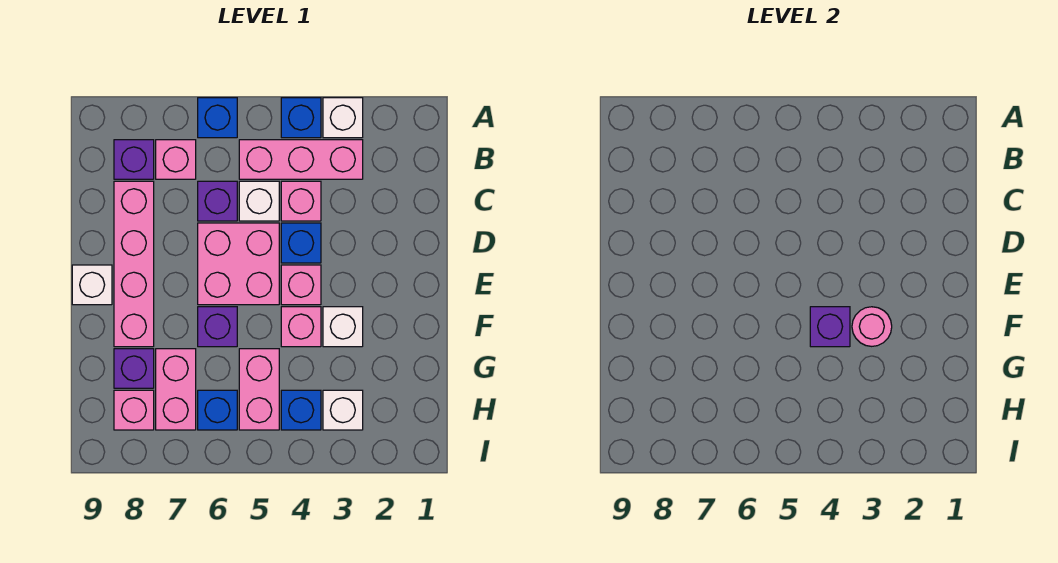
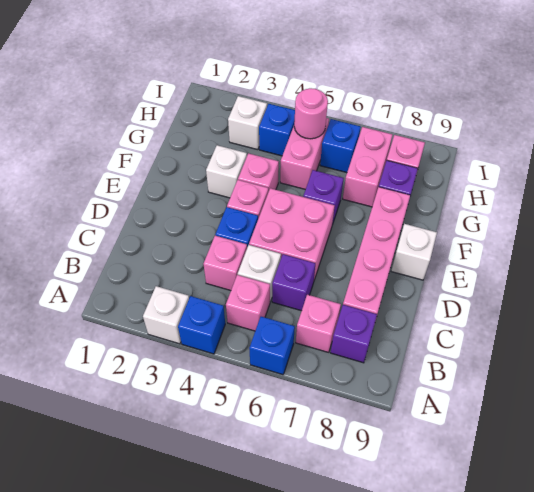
pink brick B3:B5 level 1 -> pink brick B5 level 1
pink round brick F3 level 2 -> pink round brick H5 level 2
purple brick F4 level 2 -> none

